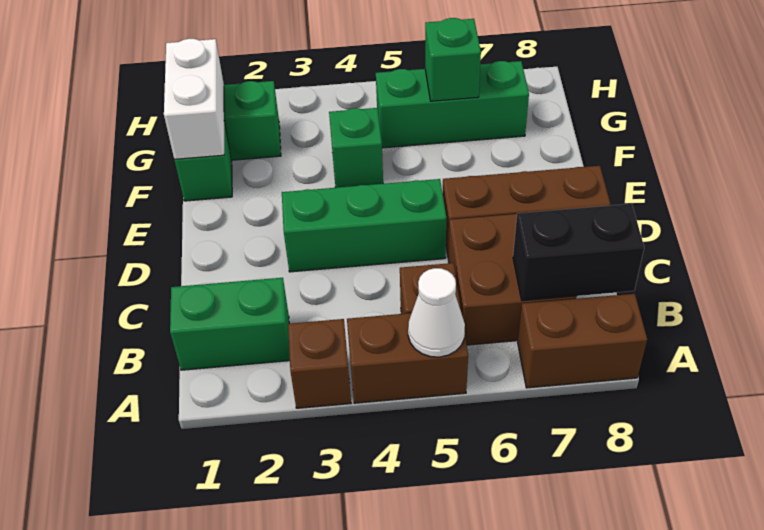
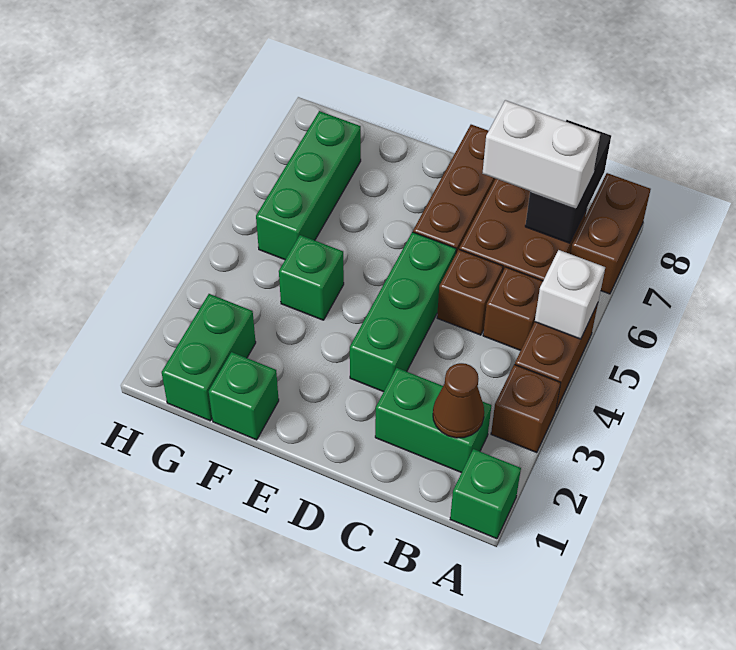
white cone A5 level 2 -> white brick A5 level 2
green brick B1:B2 level 1 -> green brick B2:C2 level 1
none -> brown cone B2 level 2
none -> brown brick C5 level 1
white brick F1:G1 level 2 -> white brick B7:C7 level 3
green brick G6 level 2 -> green brick A1 level 1

